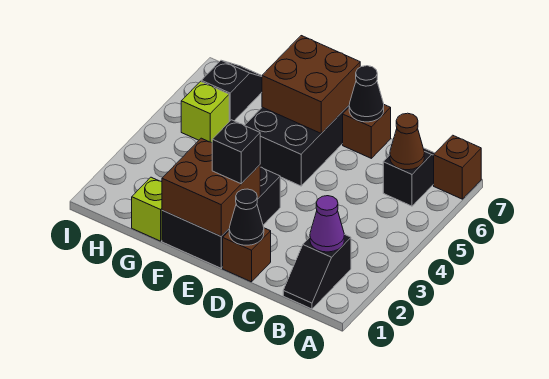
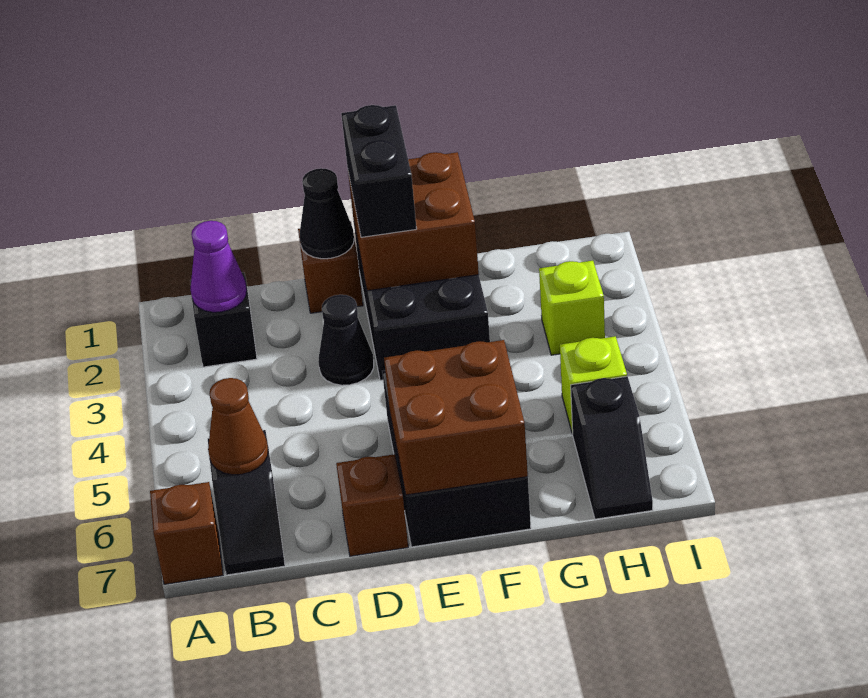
black cone D7 level 2 -> black cone D3 level 1
black brick E2 level 3 -> black brick E1:E2 level 3
lime brick G1 level 1 -> lime brick H3 level 1

